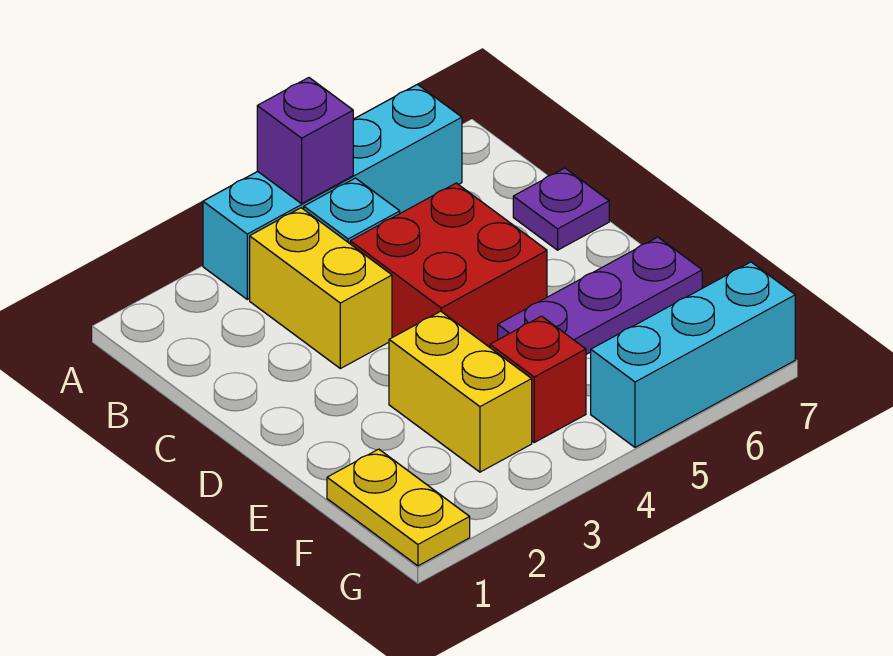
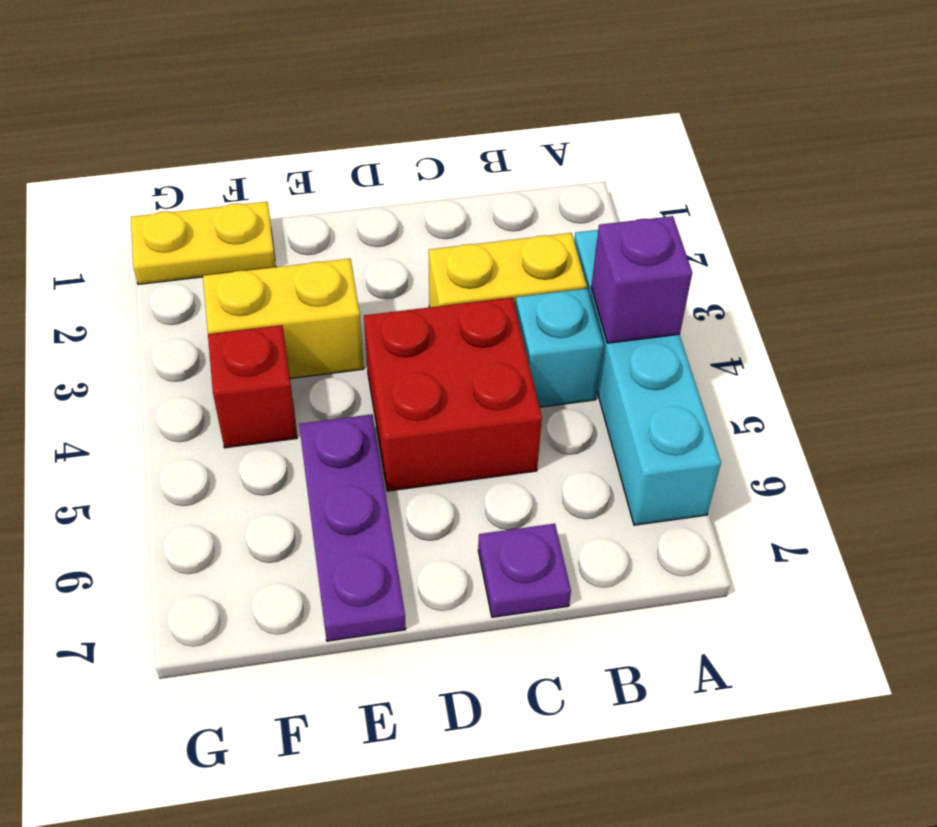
cyan brick G5:G7 level 1 -> none

